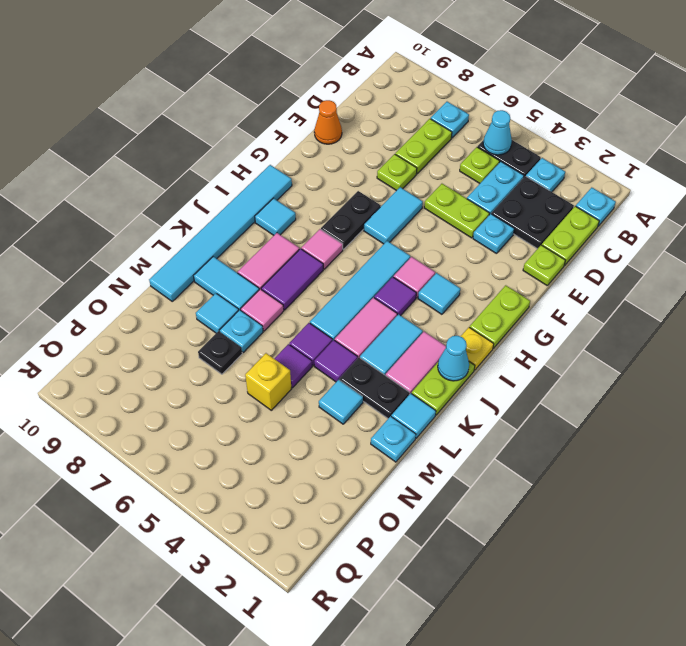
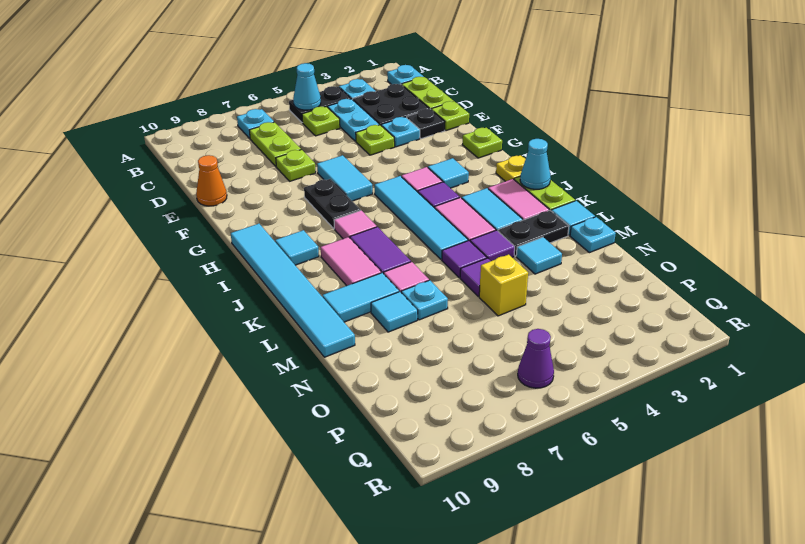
lime plate E4:E5 level 1 -> lime plate E4 level 1
lime plate G1:H1 level 1 -> lime plate G1 level 1
black plate N7 level 1 -> black plate E2 level 1
none -> purple cone Q6 level 1

